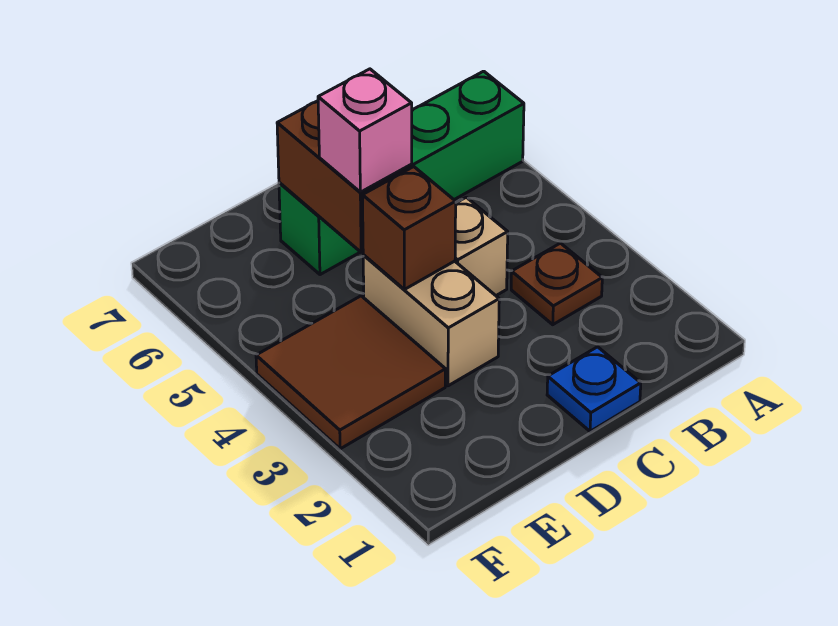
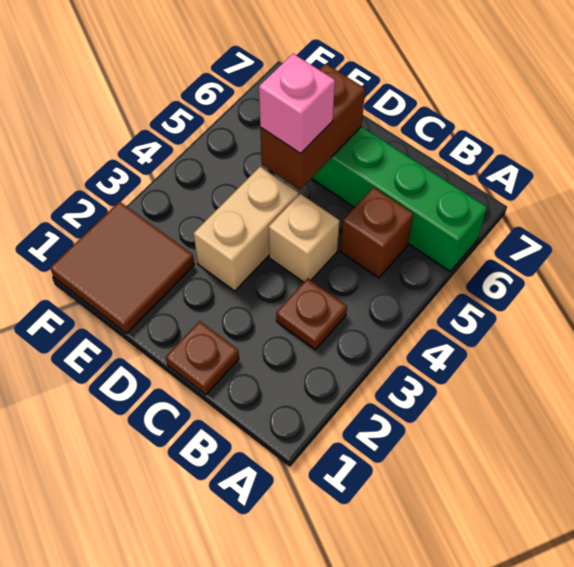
blue plate C1 level 1 -> brown plate C1 level 1
brown brick D4 level 2 -> brown brick B5 level 1
brown tile E3:F4 level 1 -> brown tile E1:F2 level 1

